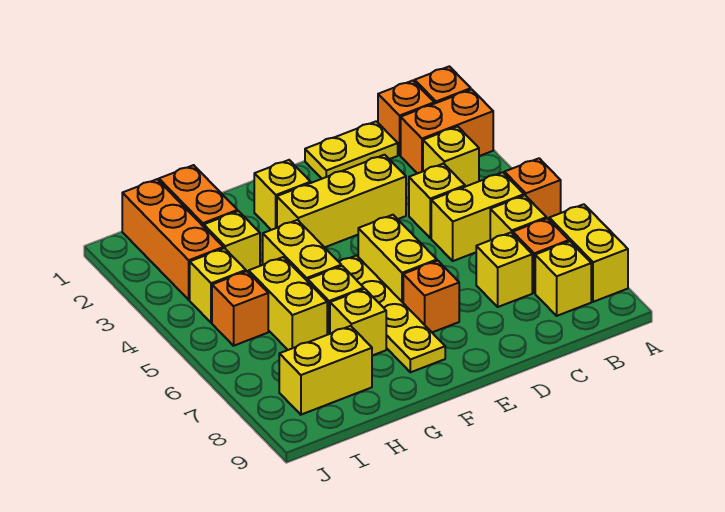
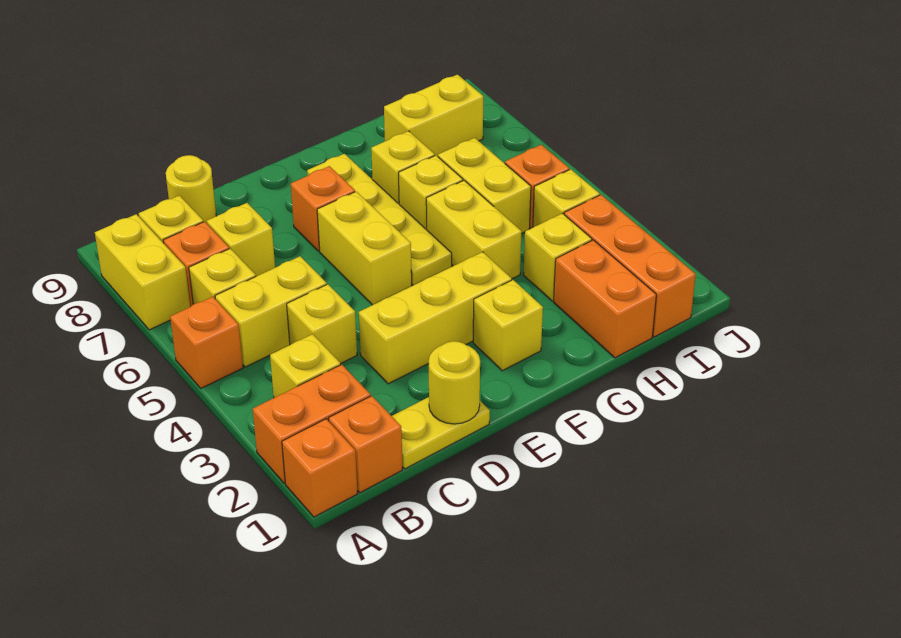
none -> yellow round brick C9 level 1
none -> yellow round brick D1 level 2

